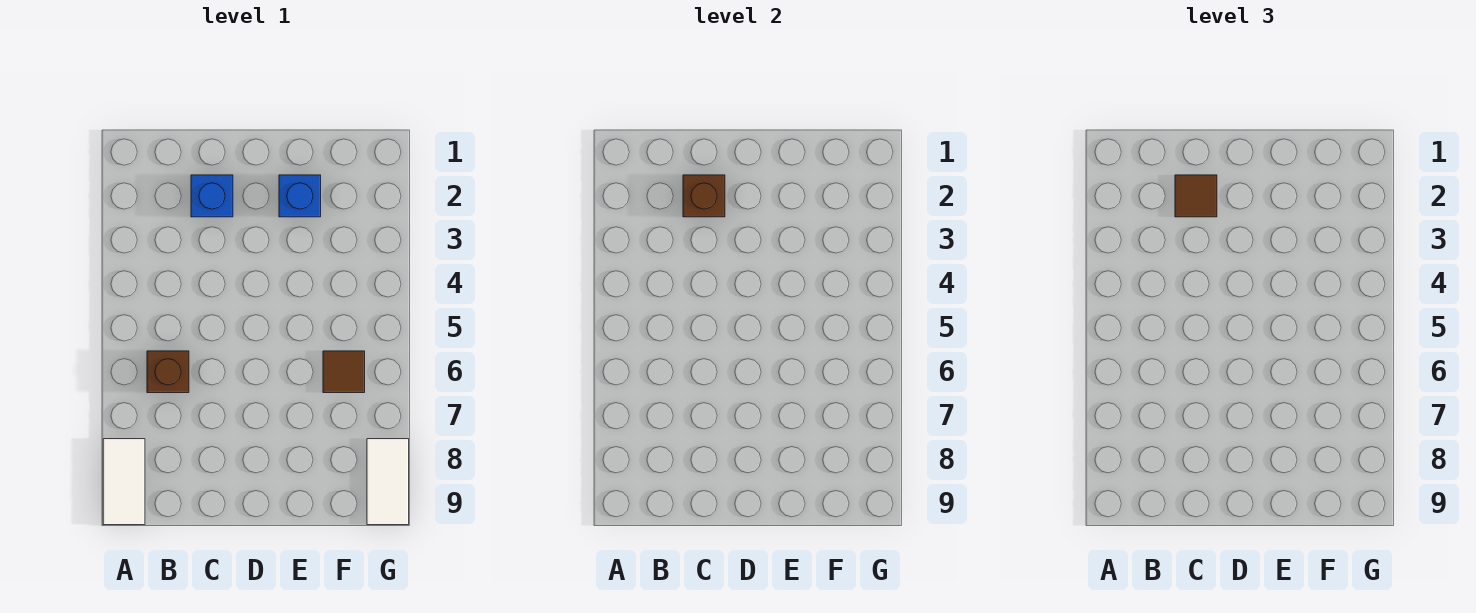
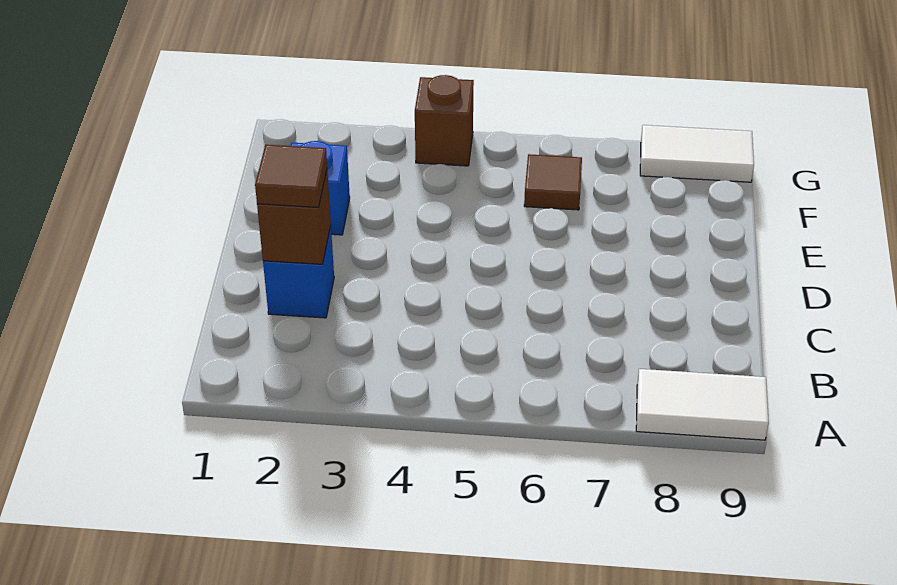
brown brick B6 level 1 -> brown brick G4 level 1

